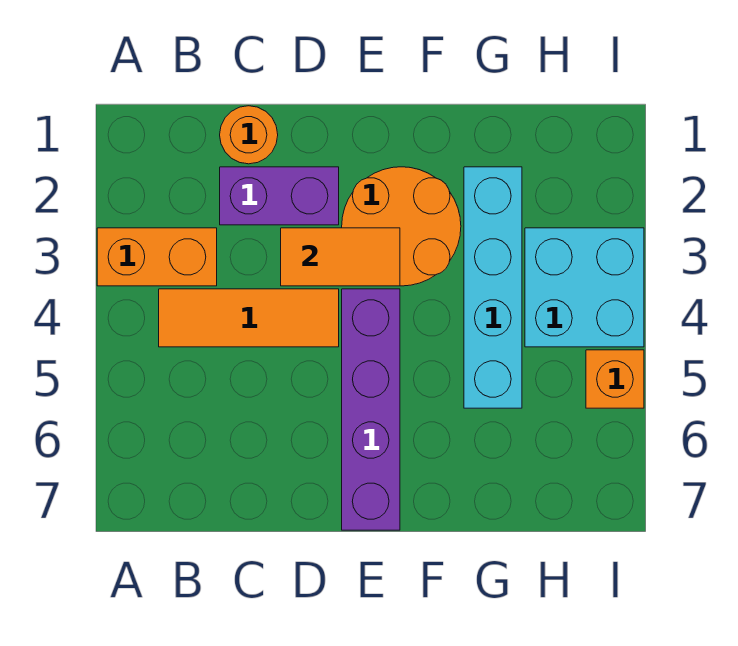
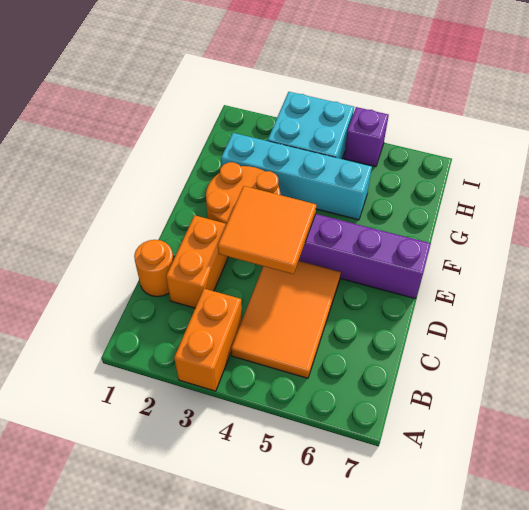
orange tile B4:D4 level 1 -> orange tile B4:D5 level 1
purple brick C2:D2 level 1 -> orange brick C2:D2 level 1
orange tile D3:E3 level 2 -> orange tile D3:E4 level 2
orange brick I5 level 1 -> purple brick I5 level 1

